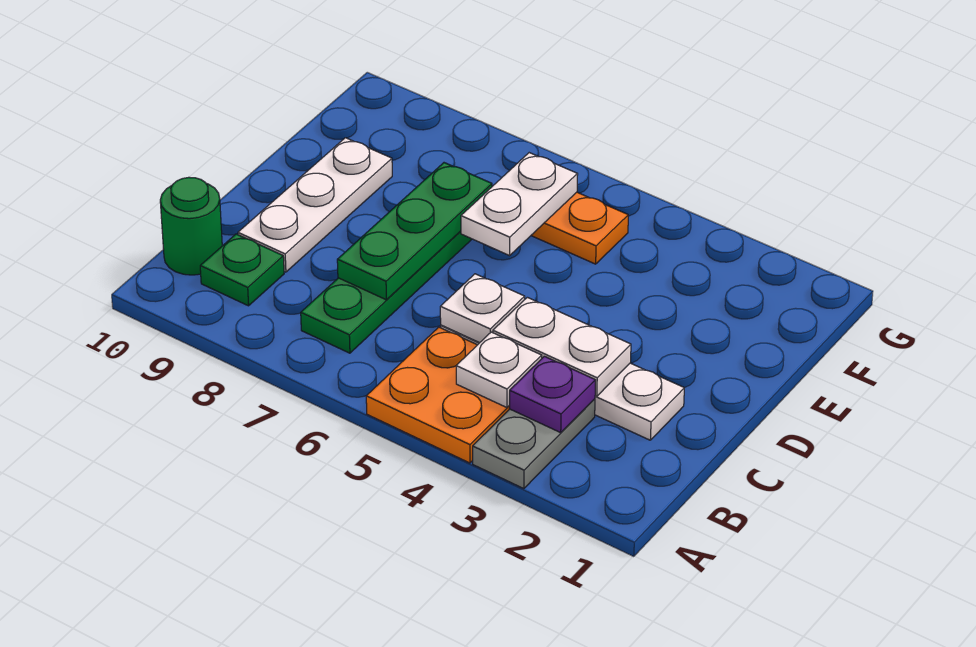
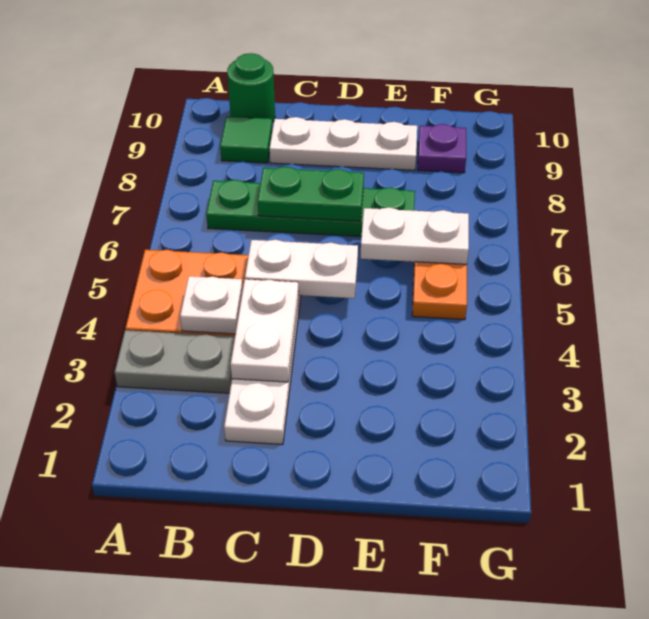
purple plate B3 level 2 -> purple plate F9 level 1
green plate B9 level 1 -> green tile B9 level 1
white plate C5 level 2 -> white plate C5:D5 level 2
green plate C7:E7 level 2 -> green plate C7:D7 level 2

